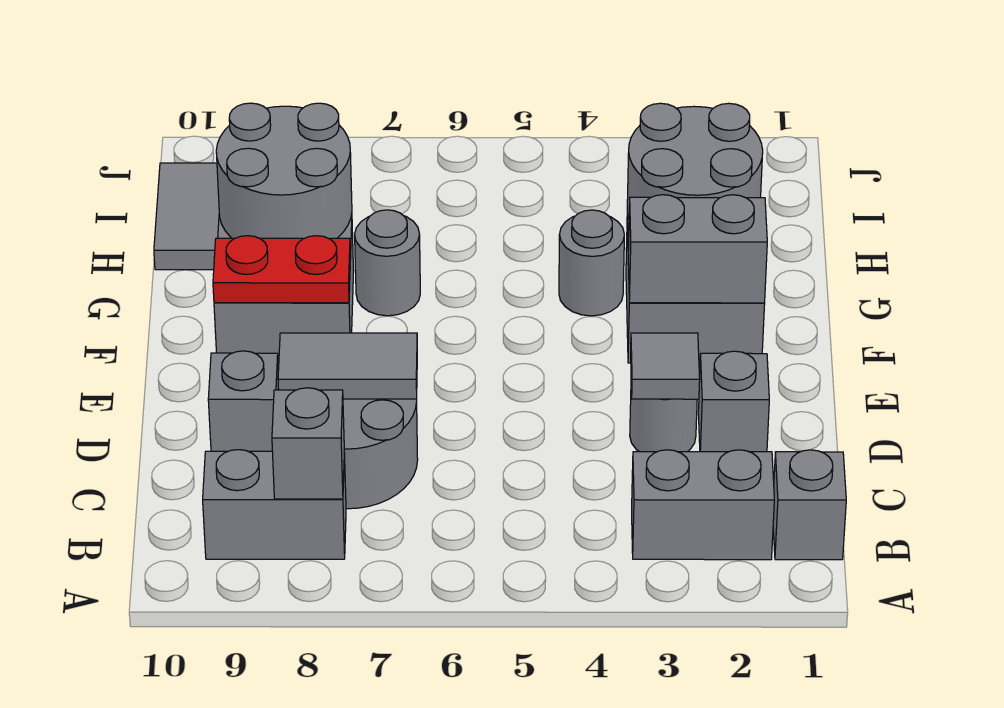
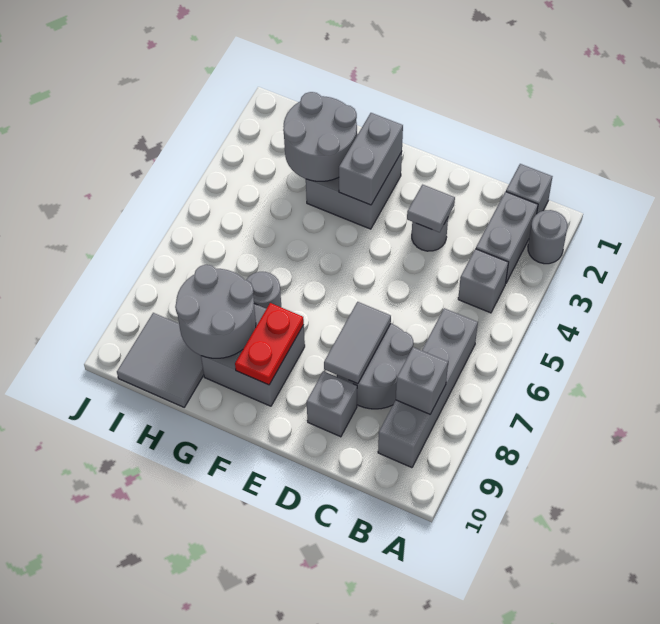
grey brick B8:B9 level 1 -> grey brick B6:B9 level 1
grey brick D2 level 1 -> grey brick B4 level 1
grey round brick G4 level 1 -> grey round brick A2 level 1

